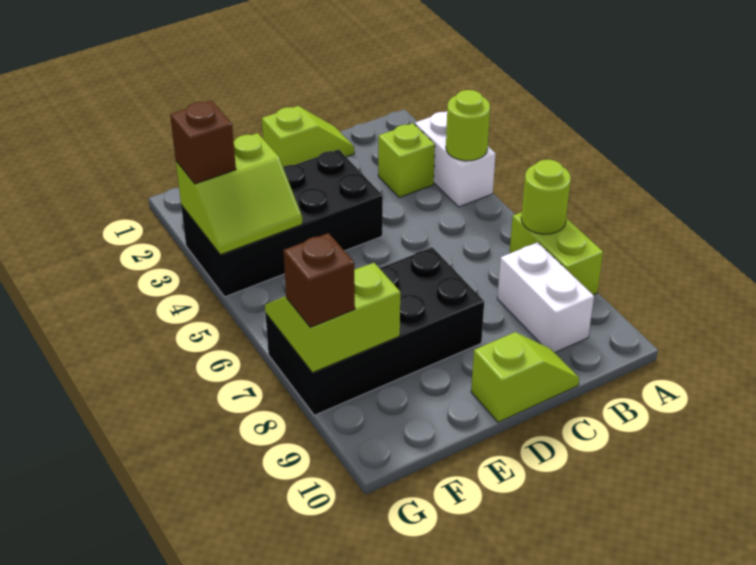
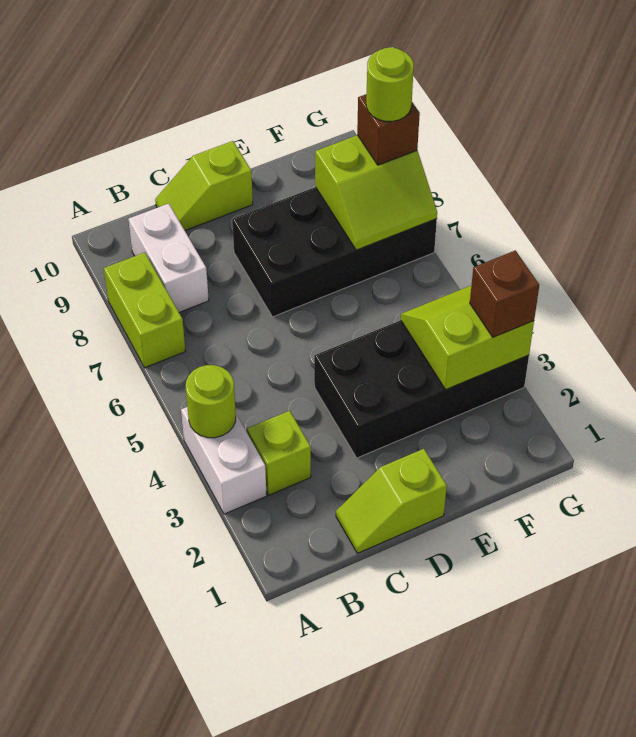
lime round brick A7 level 2 -> lime round brick G8 level 4

